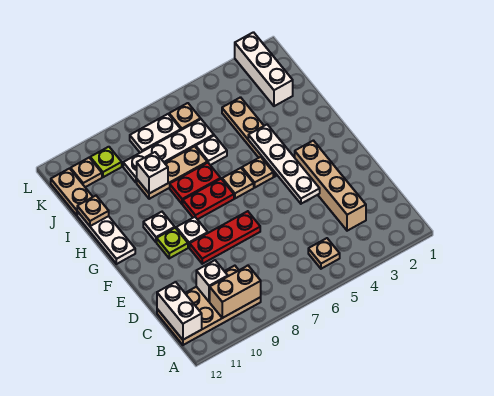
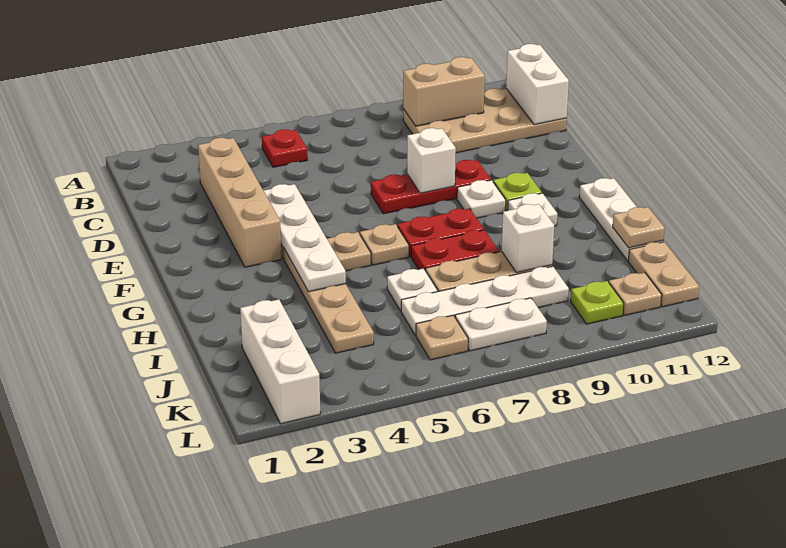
tan plate B5 level 1 -> red plate B5 level 1
white brick C10 level 2 -> white brick E8 level 2

